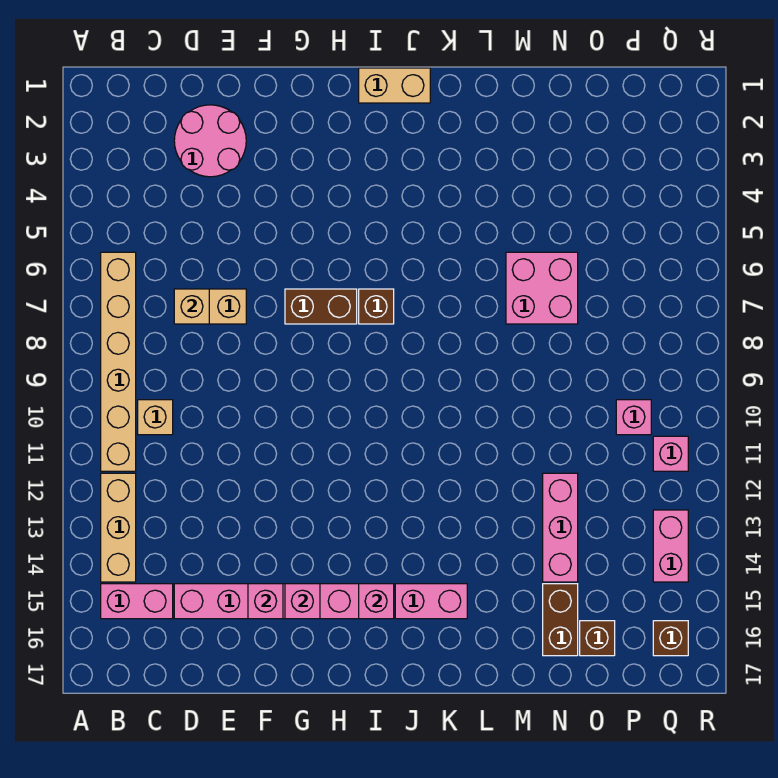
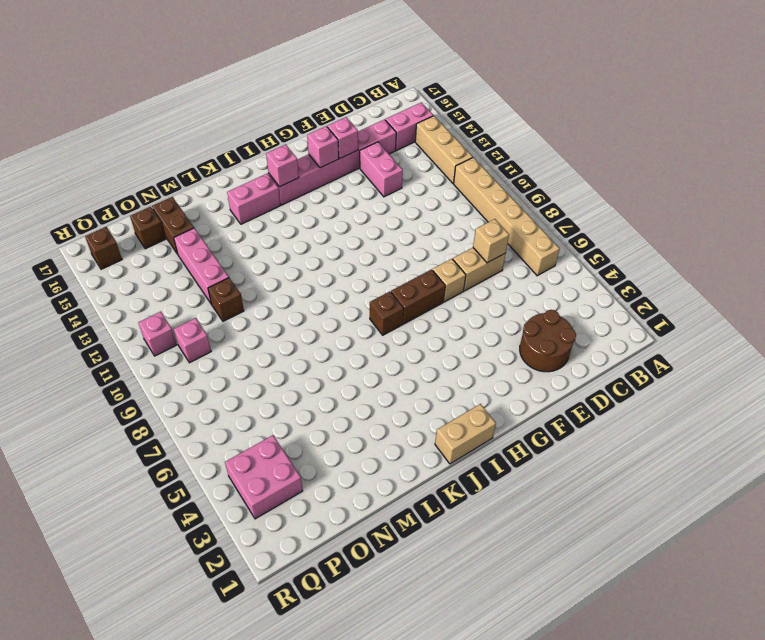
tan brick C10 level 1 -> tan brick F7 level 1
pink round brick D2:E3 level 1 -> brown round brick D2:E3 level 1
pink brick M6:N7 level 1 -> pink brick P3:Q4 level 1
none -> brown brick N11 level 1
pink brick Q13:Q14 level 1 -> pink brick E13:E14 level 1

